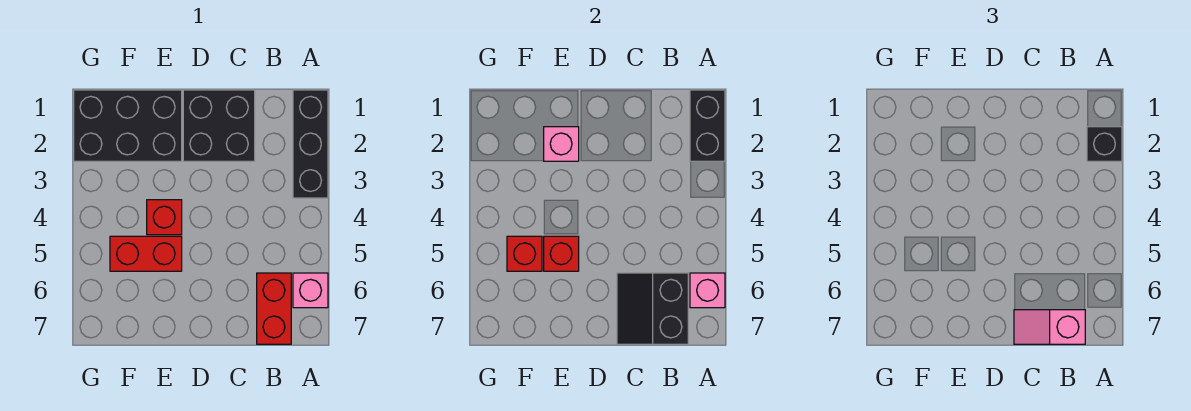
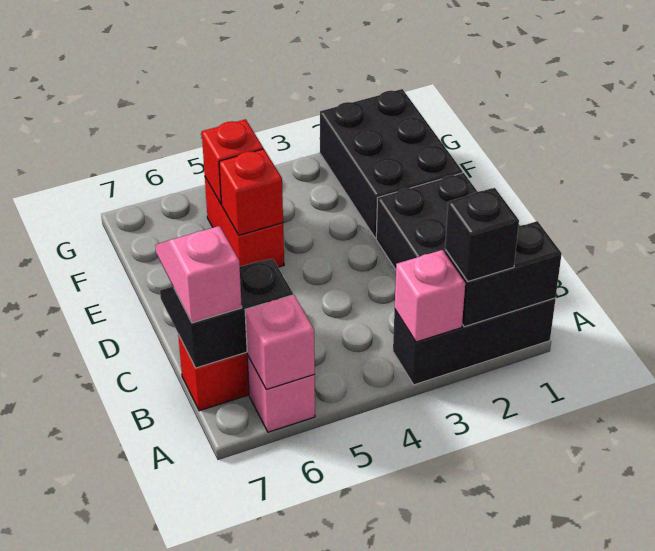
pink brick E2 level 2 -> pink brick A3 level 2
red brick E4 level 1 -> none

